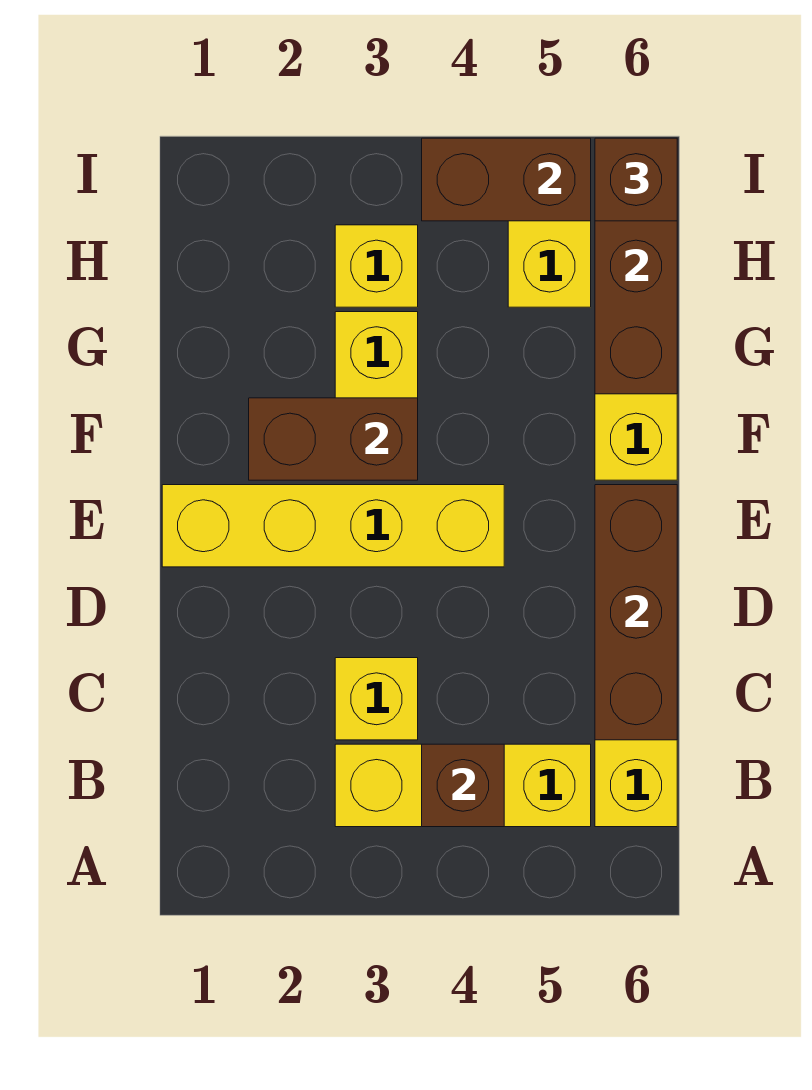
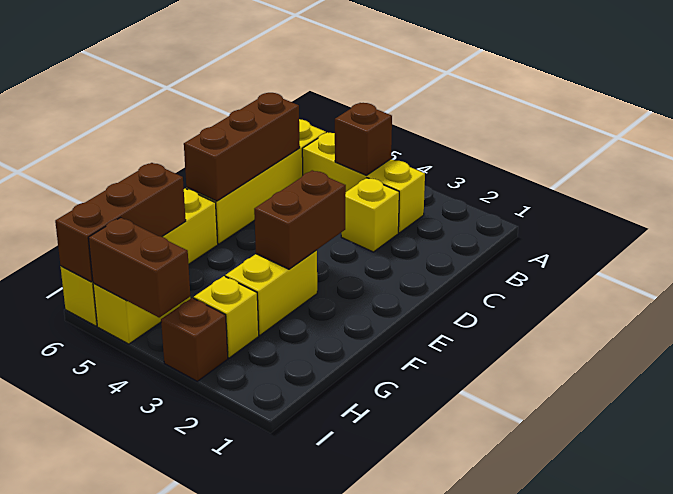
yellow brick E1:E4 level 1 -> none
brown brick F2:F3 level 2 -> brown brick E3:F3 level 2
brown brick I6 level 3 -> brown brick I3 level 1

